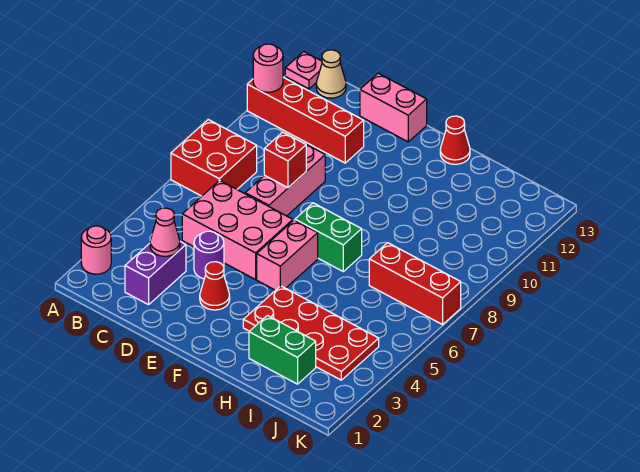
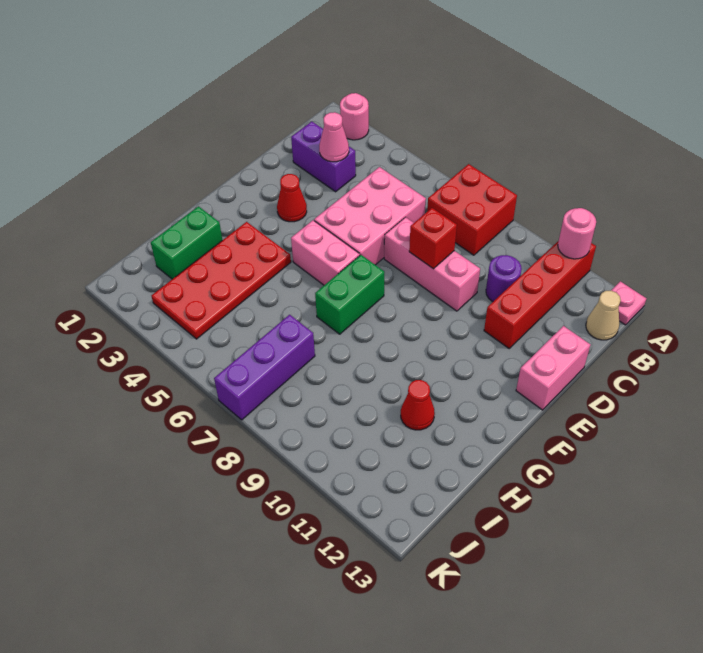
purple round brick D4 level 1 -> purple round brick C10 level 1
red cone G13 level 1 -> red cone H11 level 1
red brick I7:K7 level 1 -> purple brick I7:K7 level 1

